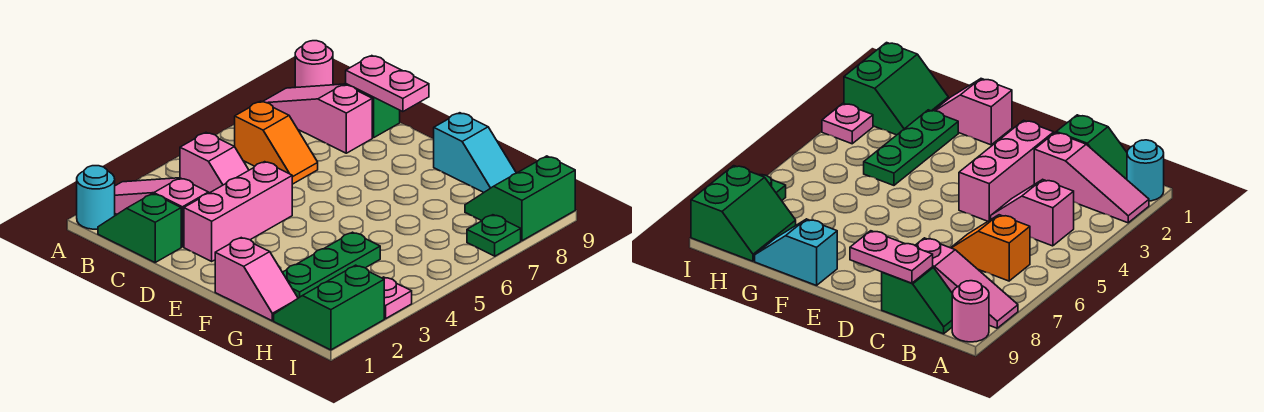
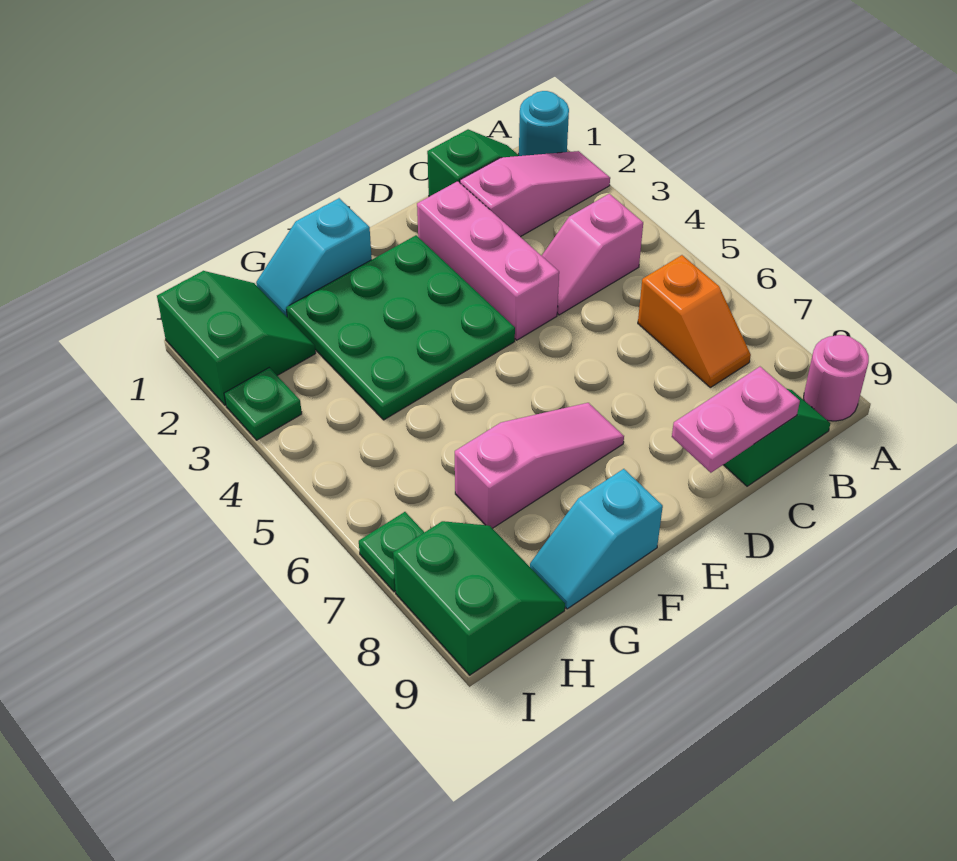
pink slope A8:C8 level 1 top C -> pink slope E7:G7 level 1 top G
orange slope B6:C6 level 1 top B -> orange slope B6:B7 level 1 top 6
pink slope F1:G1 level 1 top F -> cyan slope F1:G1 level 1 top F
green plate G2:G4 level 1 -> green plate E2:G4 level 1
pink plate I3 level 1 -> green plate I3 level 1

